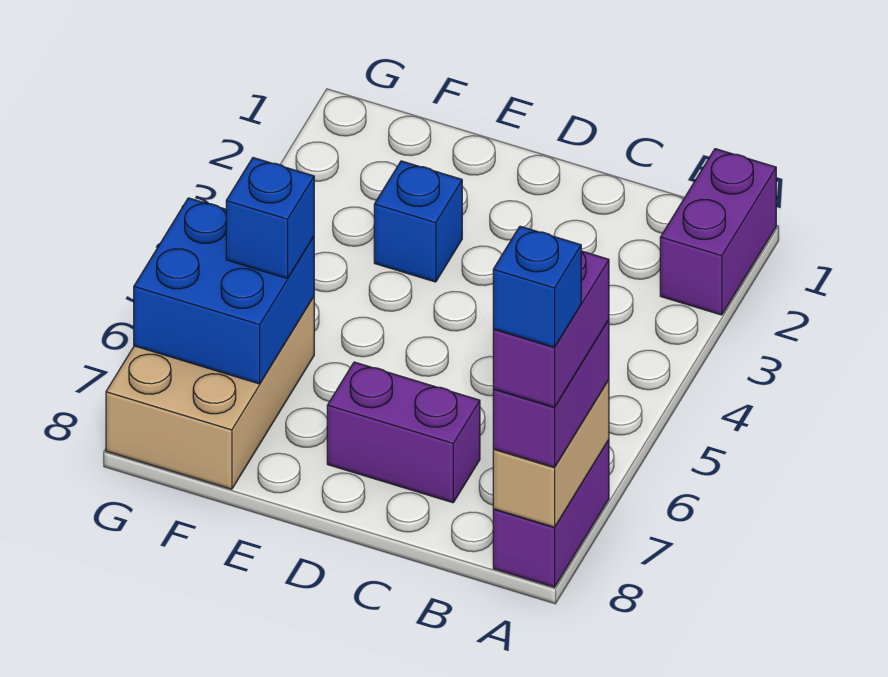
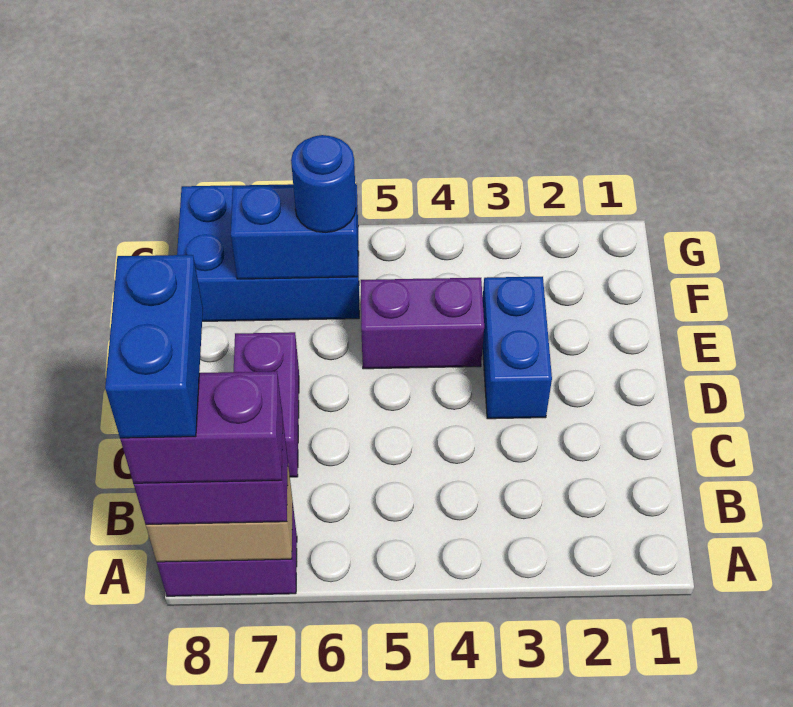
purple brick A1:A2 level 1 -> purple brick E4:E5 level 1
blue brick A8 level 5 -> blue brick A8:B8 level 5
blue brick E3 level 1 -> blue brick D3:E3 level 1
tan brick F6:G8 level 1 -> blue brick F6:G8 level 1
blue brick F6:G7 level 2 -> blue brick F6:F7 level 2
blue brick F6 level 3 -> blue round brick F6 level 3

